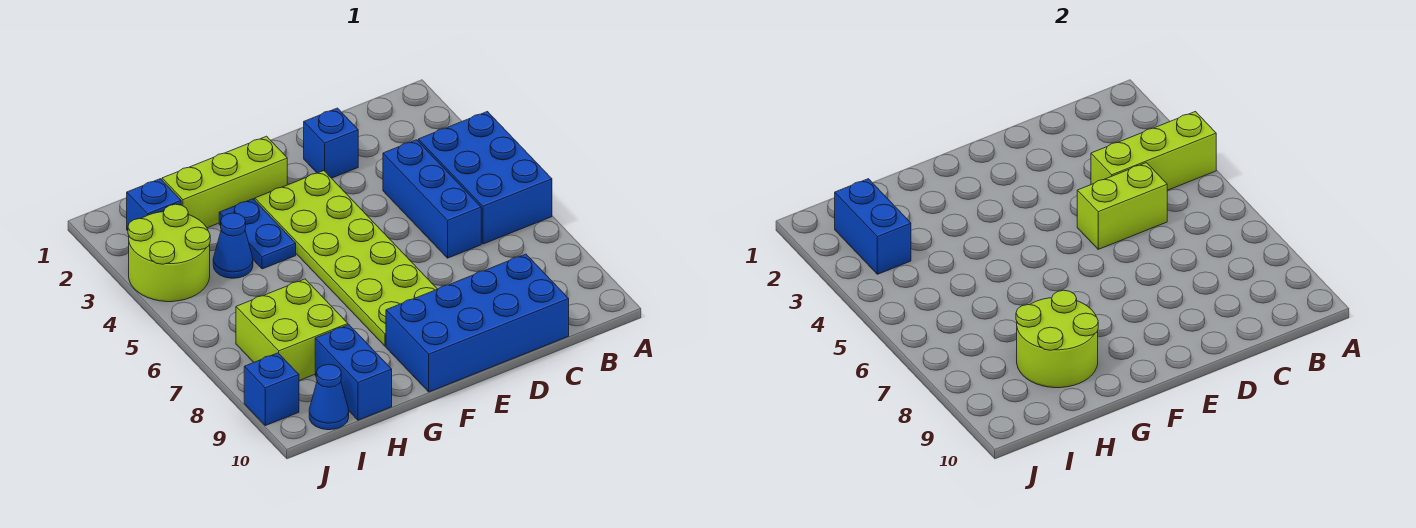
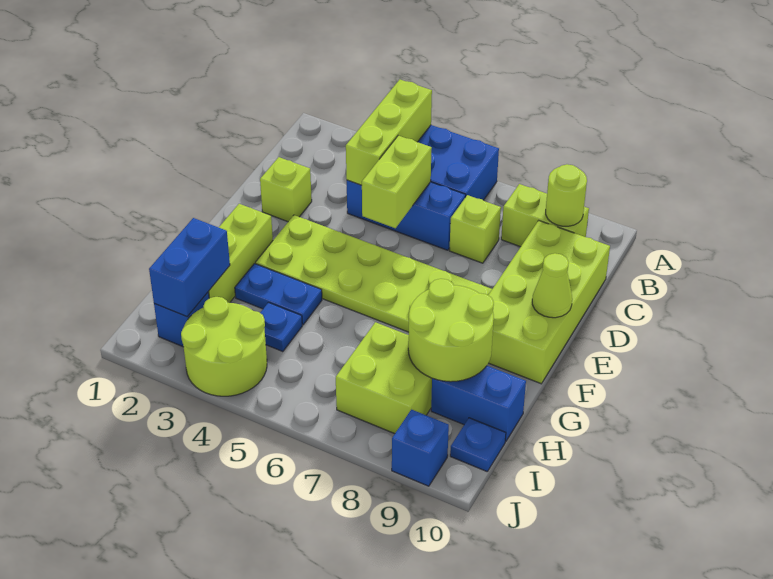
none -> lime brick B8:B9 level 1
none -> lime round brick B9 level 2
none -> lime brick C7 level 1
blue brick C9:F10 level 1 -> lime brick C9:F10 level 1
blue brick D2 level 1 -> lime brick D2 level 1
none -> lime cone E10 level 2
blue cone H4 level 1 -> blue plate H4 level 1
blue brick I2:I3 level 2 -> blue brick H2:I2 level 2
blue cone I10 level 1 -> blue plate I10 level 1

